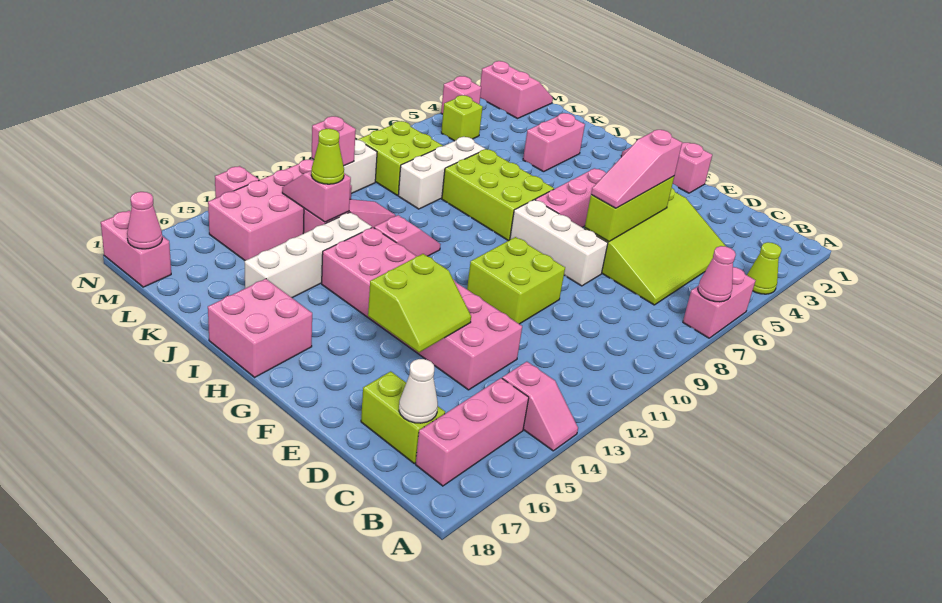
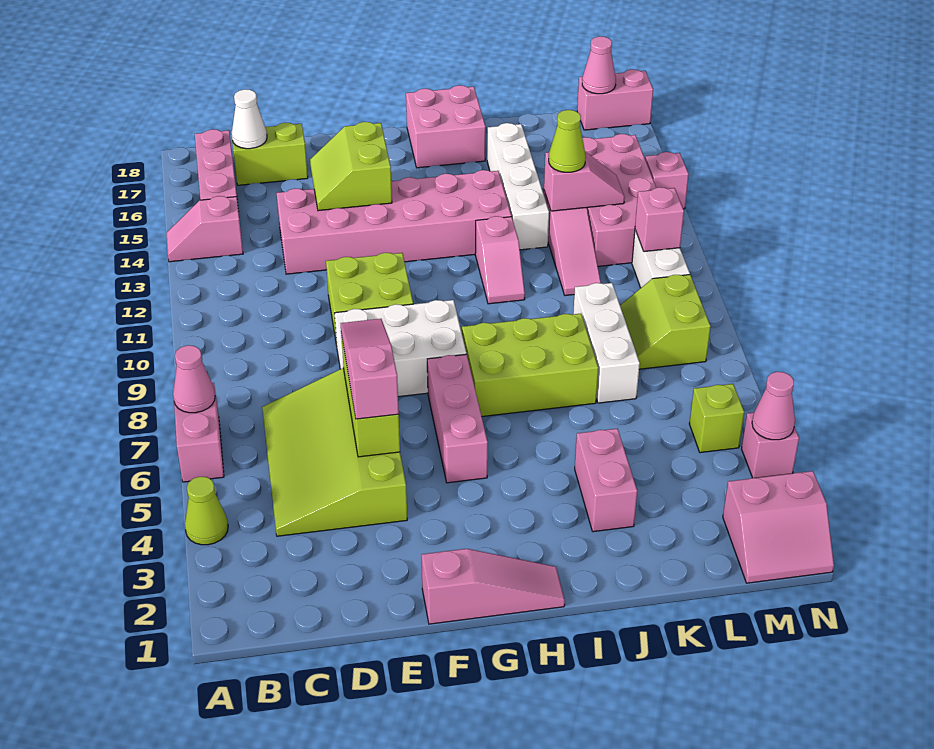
white brick E8:G8 level 1 -> white brick E8:G9 level 1
lime brick L8:M9 level 1 -> lime slope L8:M9 level 1 top M
none -> pink cone N4 level 2

